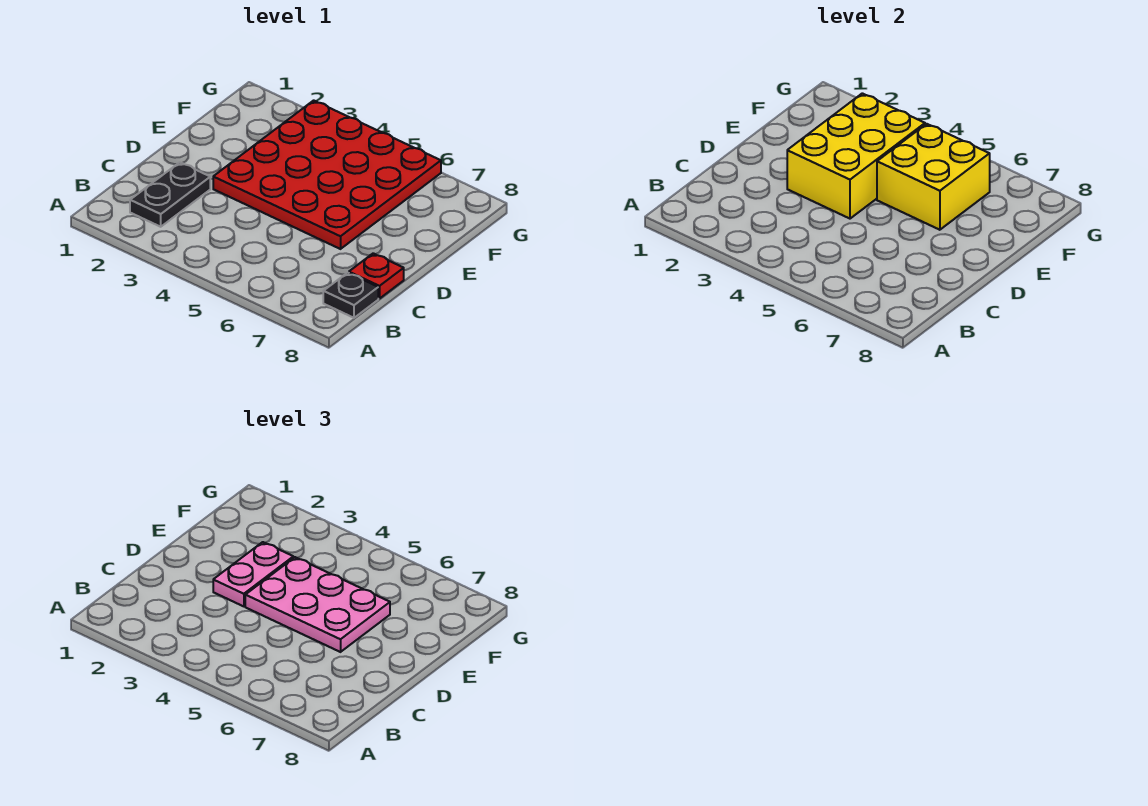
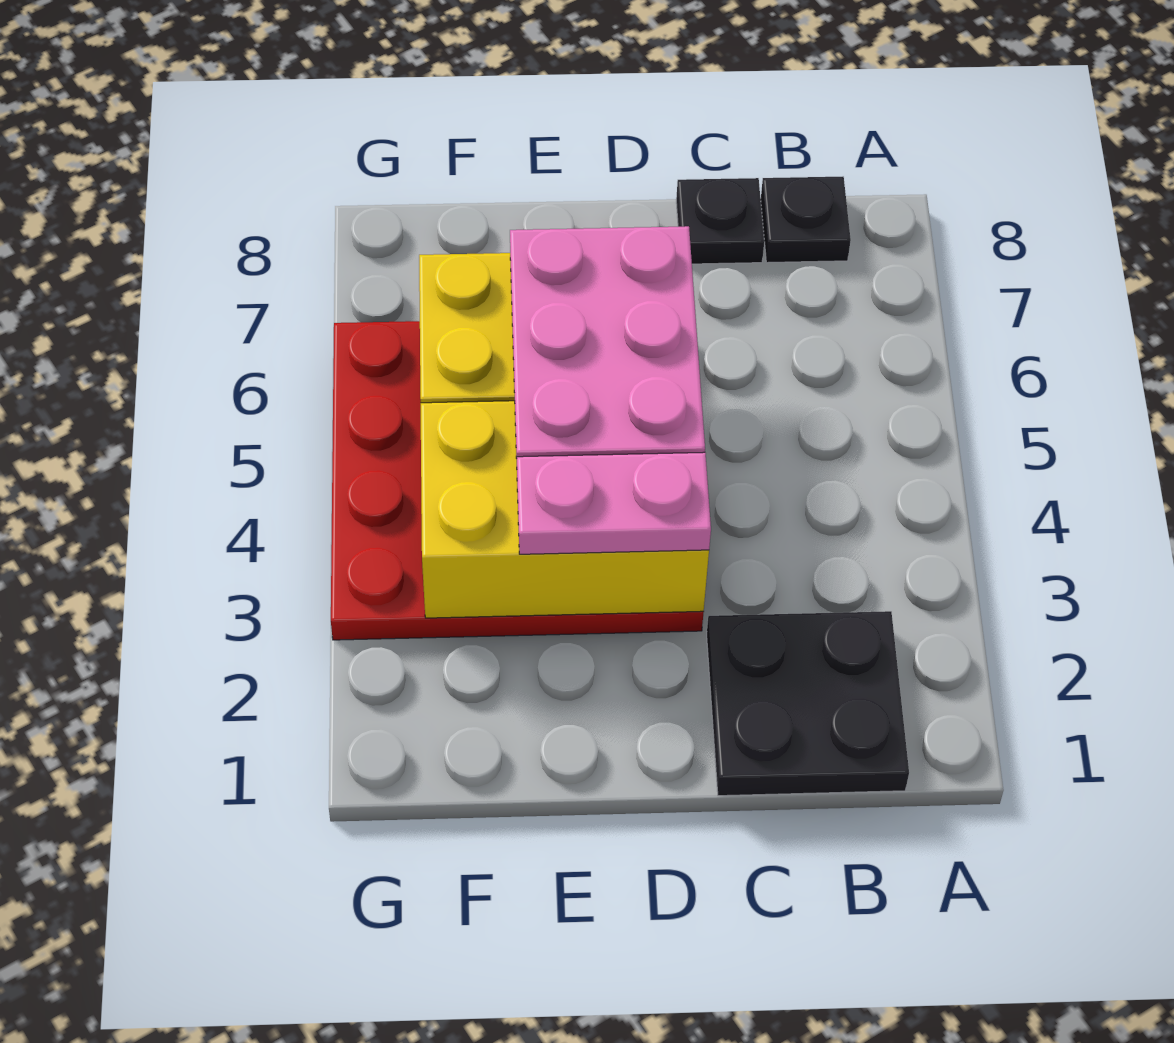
black plate B2:C2 level 1 -> black plate B1:C2 level 1
red plate C8 level 1 -> black plate C8 level 1

